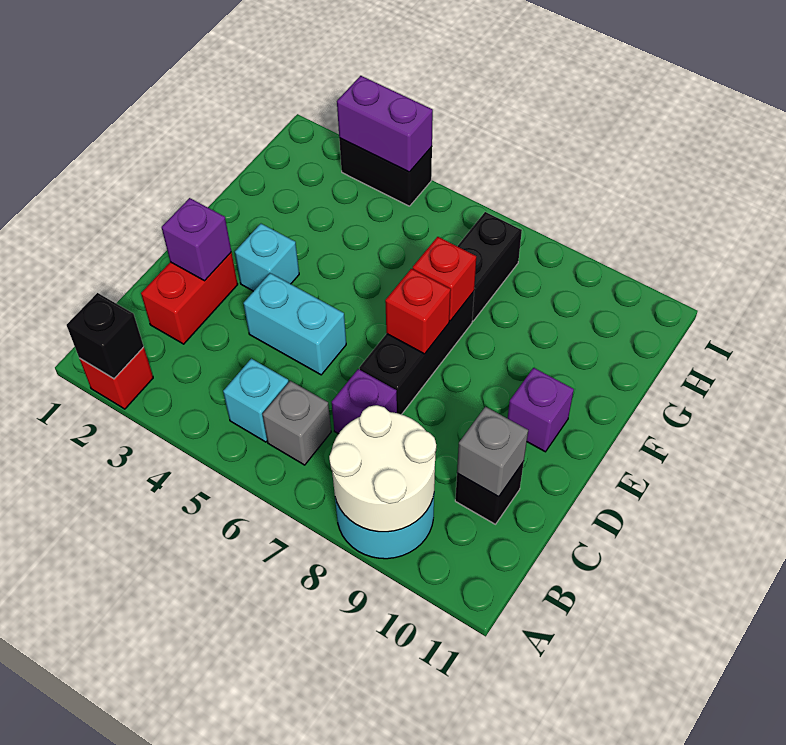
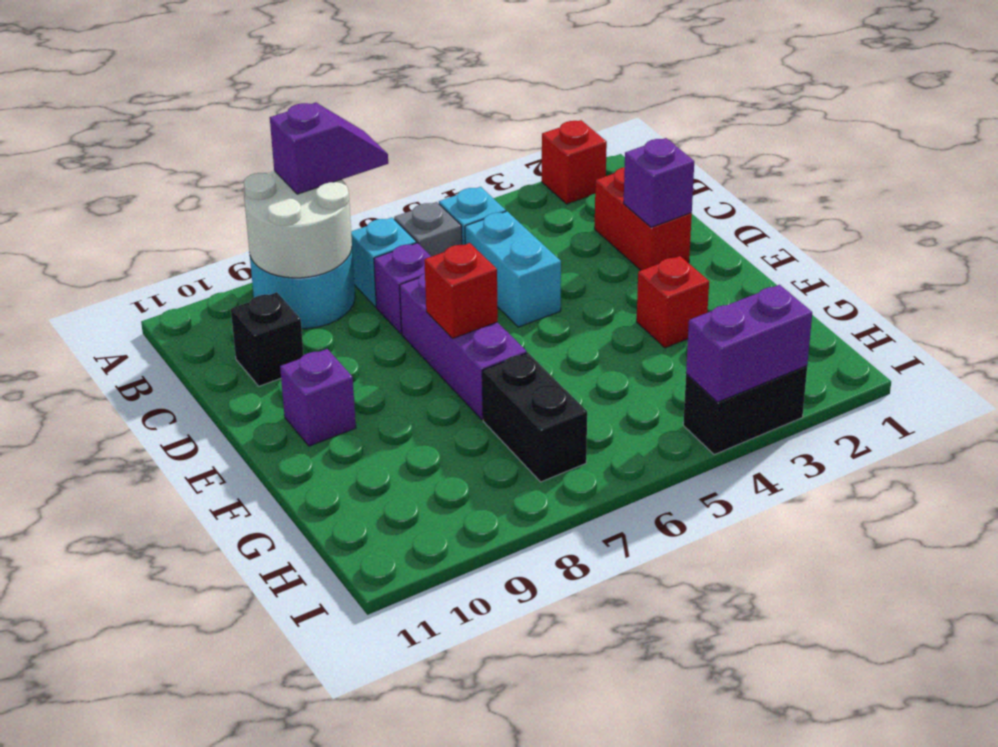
black brick A2 level 2 -> none
none -> purple slope A7:A8 level 3 top 8
grey brick C10 level 2 -> none
cyan brick D4:D5 level 1 -> cyan brick C5:D5 level 1
black brick D7:F7 level 1 -> purple brick D7:F7 level 1
cyan brick E3 level 1 -> cyan brick B7 level 1
red brick F7 level 2 -> red brick F3 level 1

